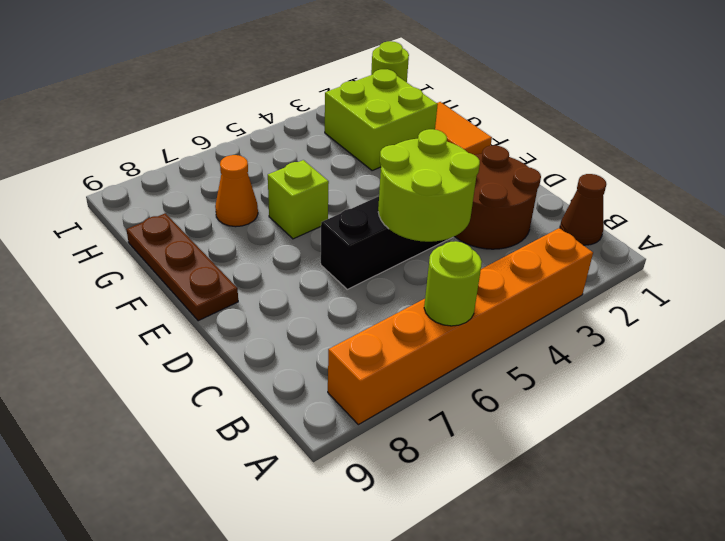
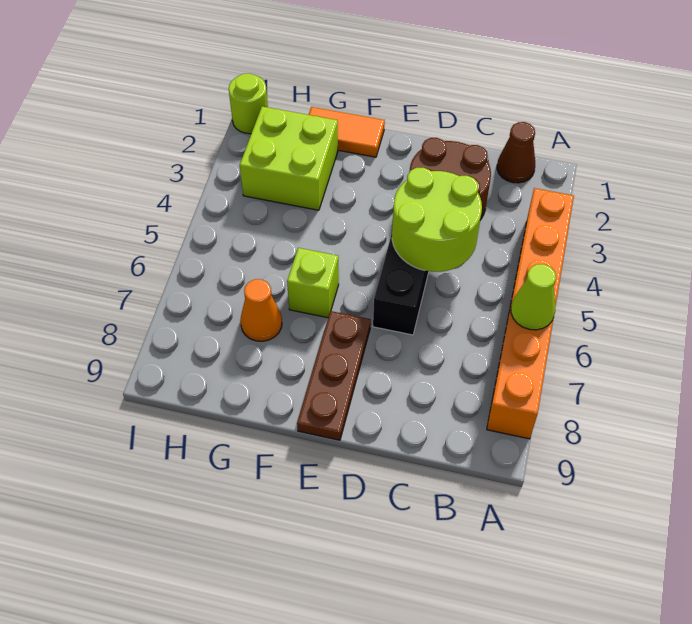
lime round brick A6 level 2 -> lime cone A6 level 2
brown plate E9:G9 level 1 -> brown plate E7:E9 level 1

